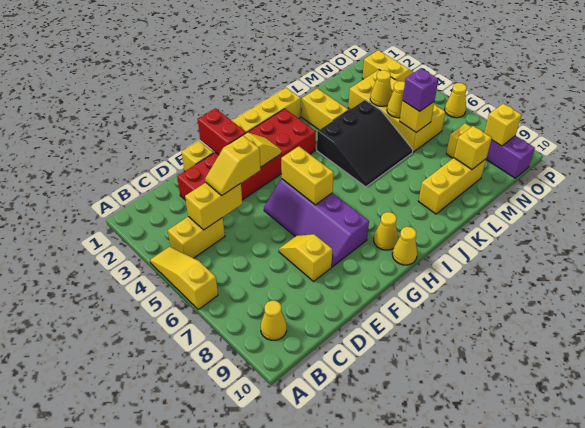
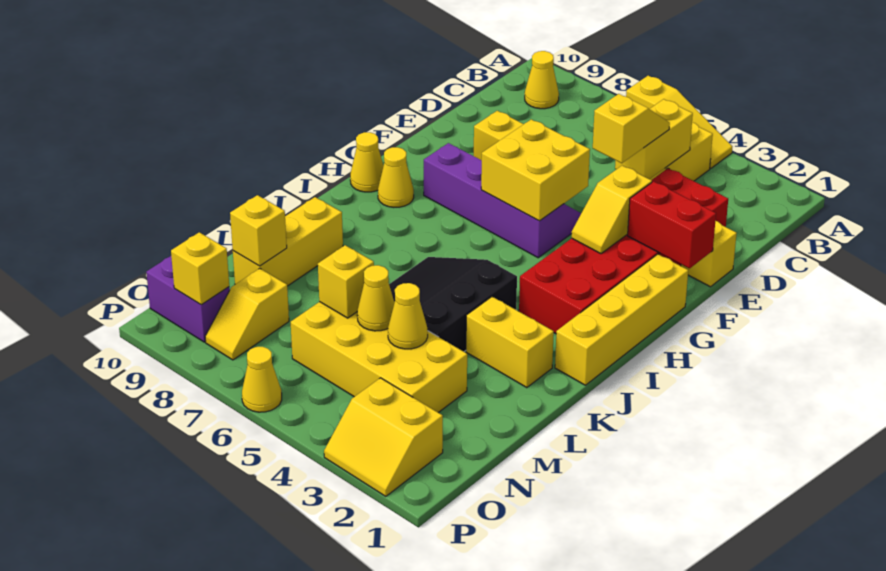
yellow brick G5:G6 level 2 -> yellow brick F5:G6 level 2
purple brick M6 level 3 -> none

